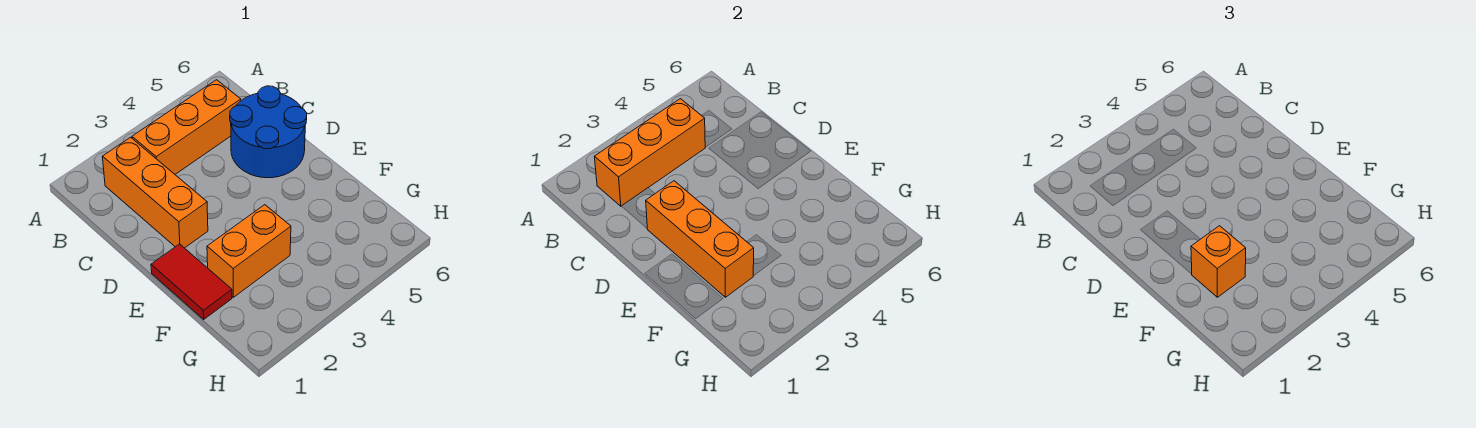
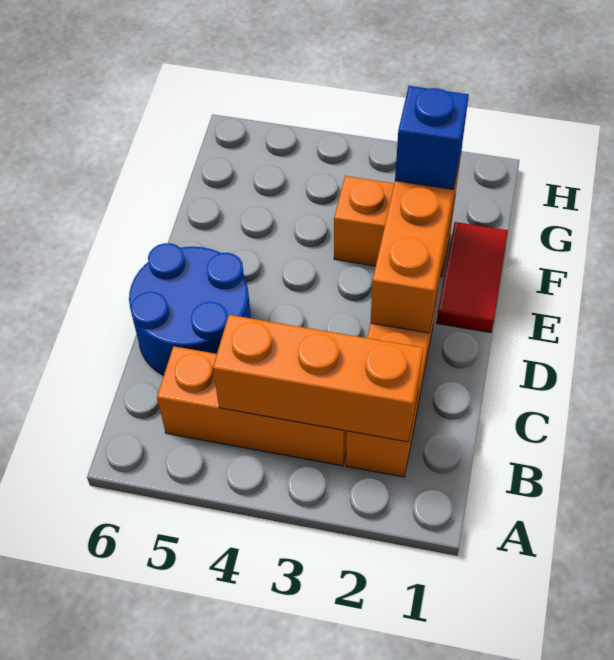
orange brick F2 level 3 -> blue brick F2 level 3

